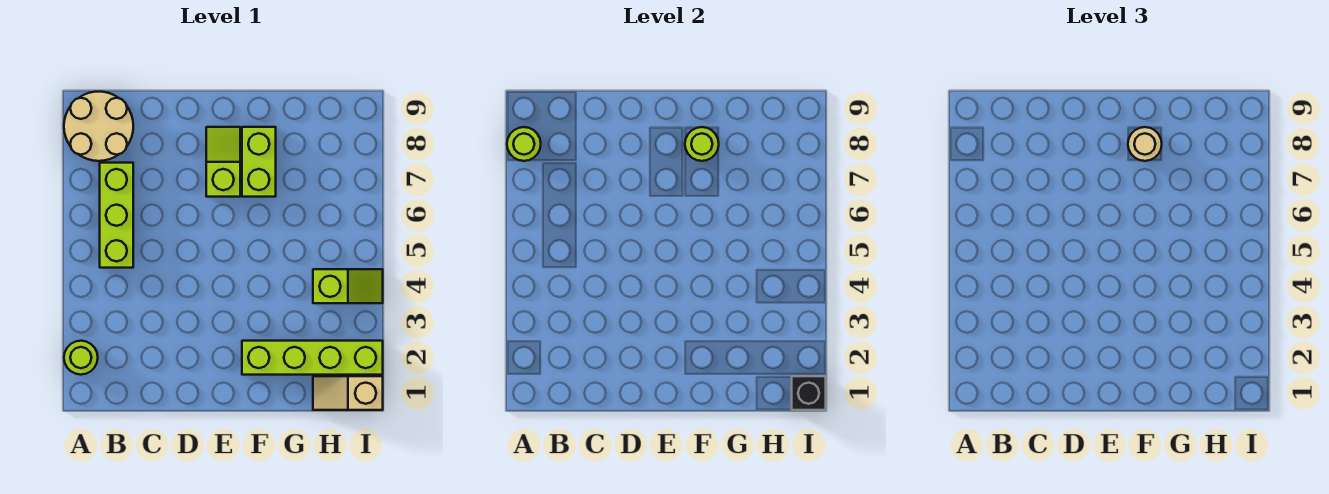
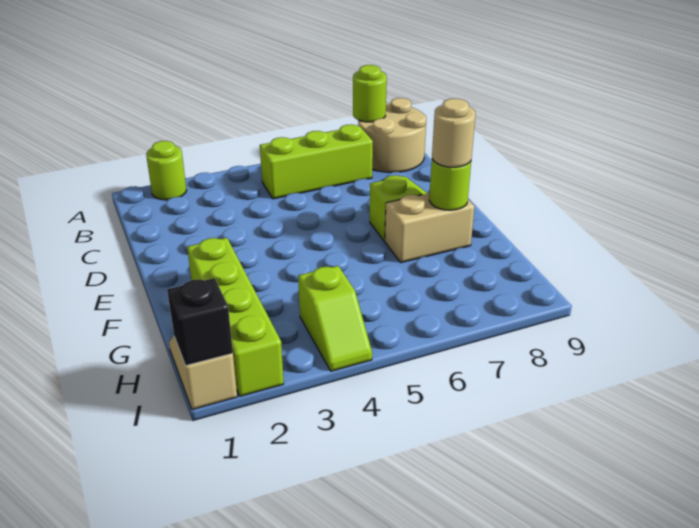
lime brick F7:F8 level 1 -> tan brick F7:F8 level 1

